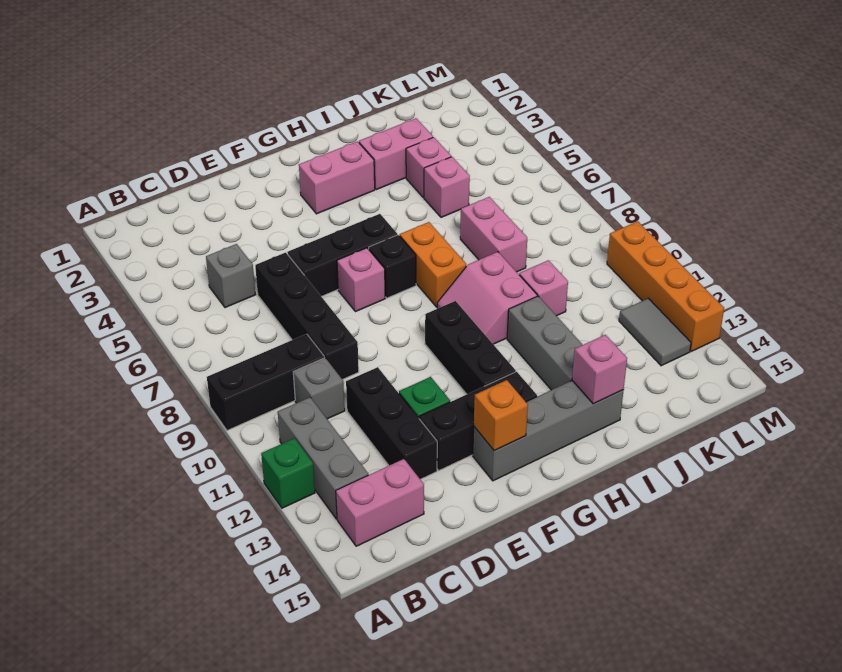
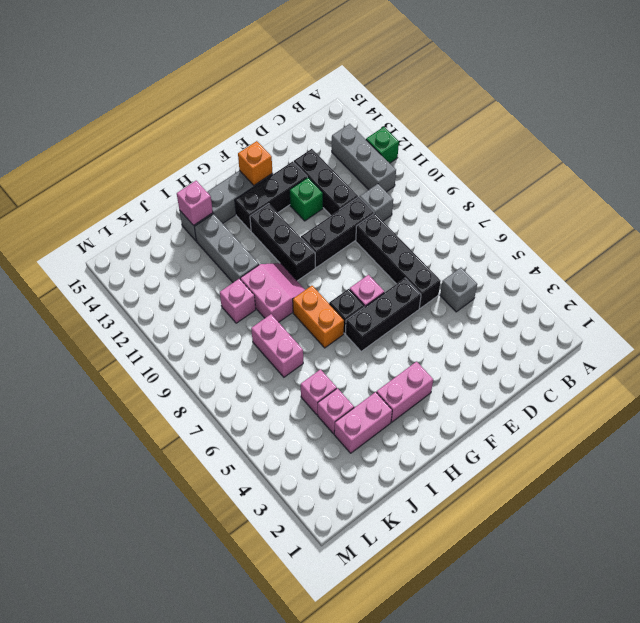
black brick A9:C9 level 1 -> black brick D10:F10 level 1
pink brick B14:C14 level 1 -> none
grey tile L12:L13 level 1 -> none
orange brick M10:M13 level 1 -> none

